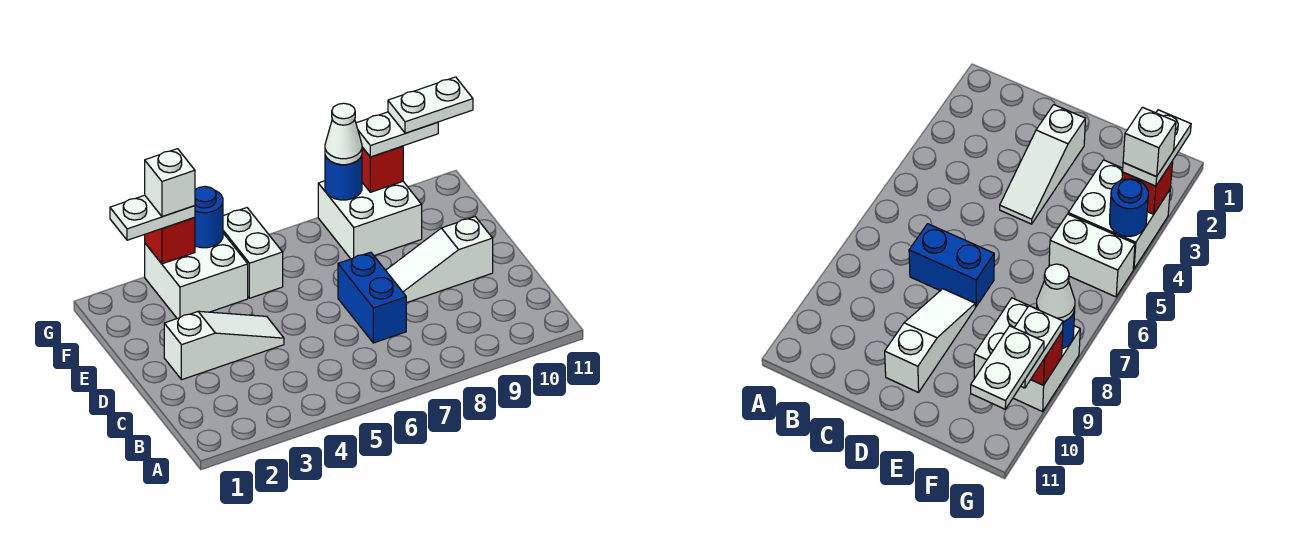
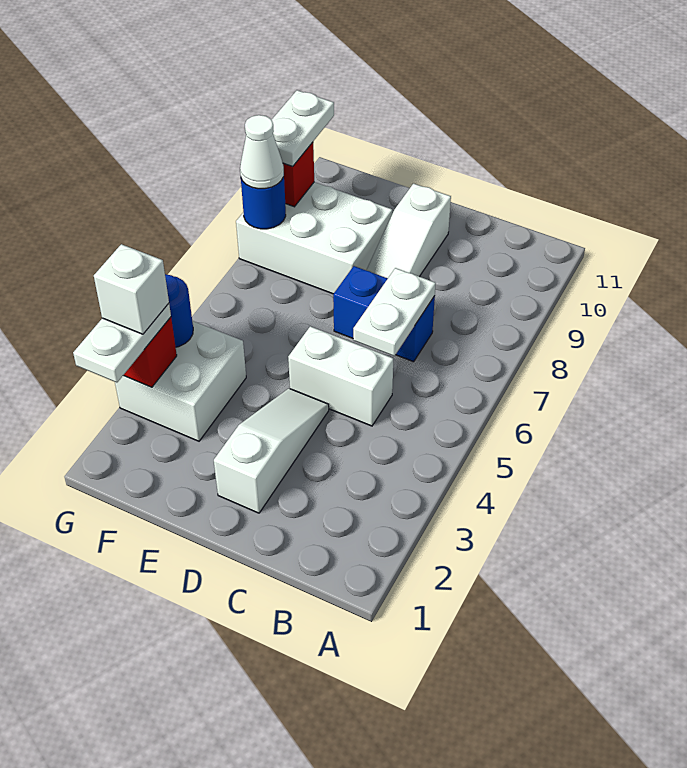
white brick F5:G5 level 1 -> white brick C5:D5 level 1
white brick F8:G9 level 1 -> white brick E8:G9 level 1
white plate G10:G11 level 4 -> white plate C6:C7 level 2

